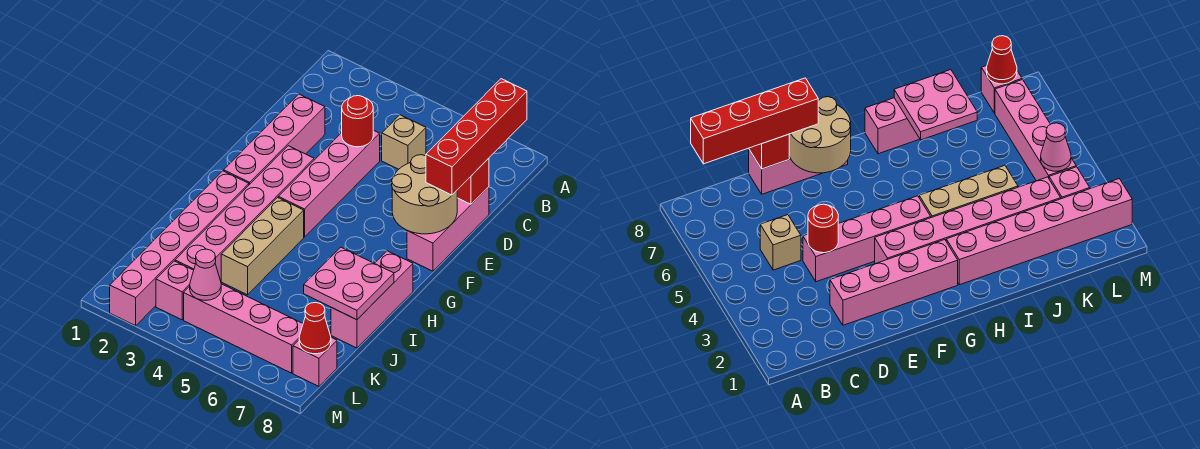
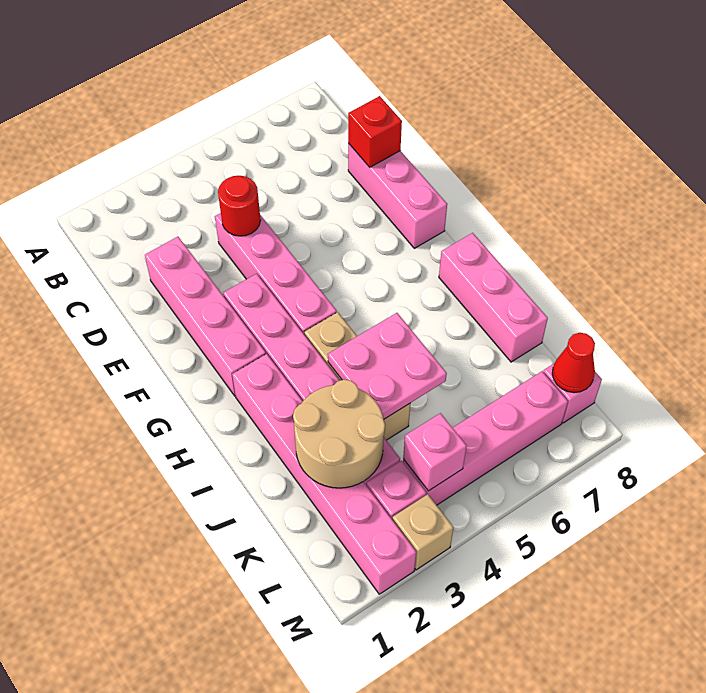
red brick B8:E8 level 3 -> none
tan brick C5 level 1 -> tan brick M3 level 1
tan round brick E7:F8 level 2 -> tan round brick J2:K3 level 2
pink plate I7:J8 level 2 -> pink plate I4:J5 level 2
pink cone L4 level 2 -> pink brick L4 level 2

